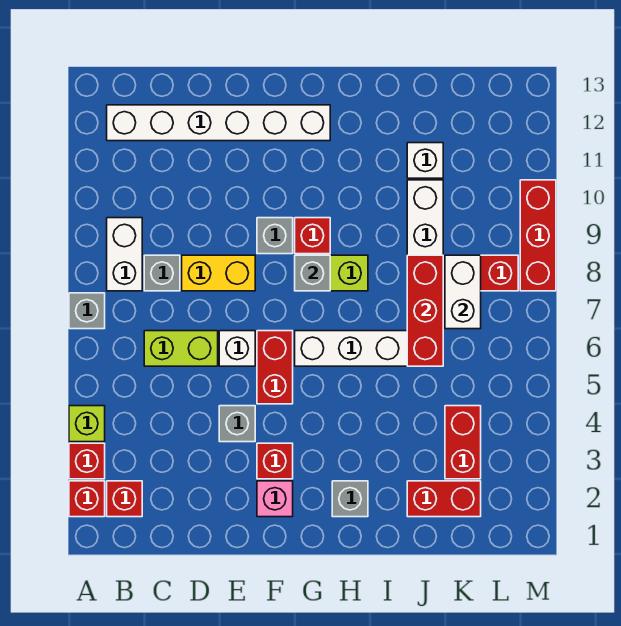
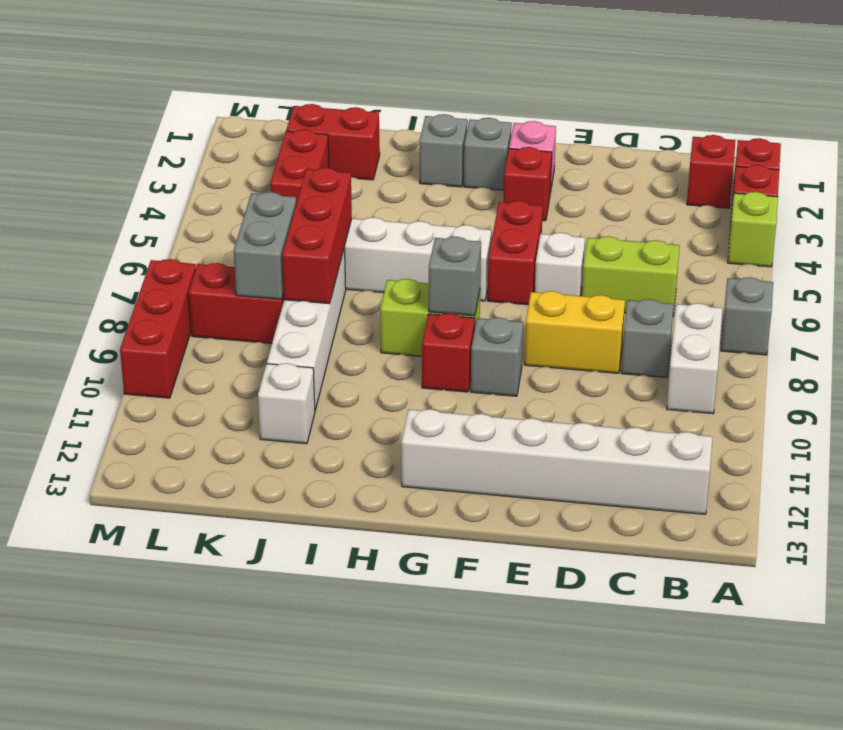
grey brick E4 level 1 -> grey brick G2 level 1
white brick K7:K8 level 2 -> grey brick K7:K8 level 2

